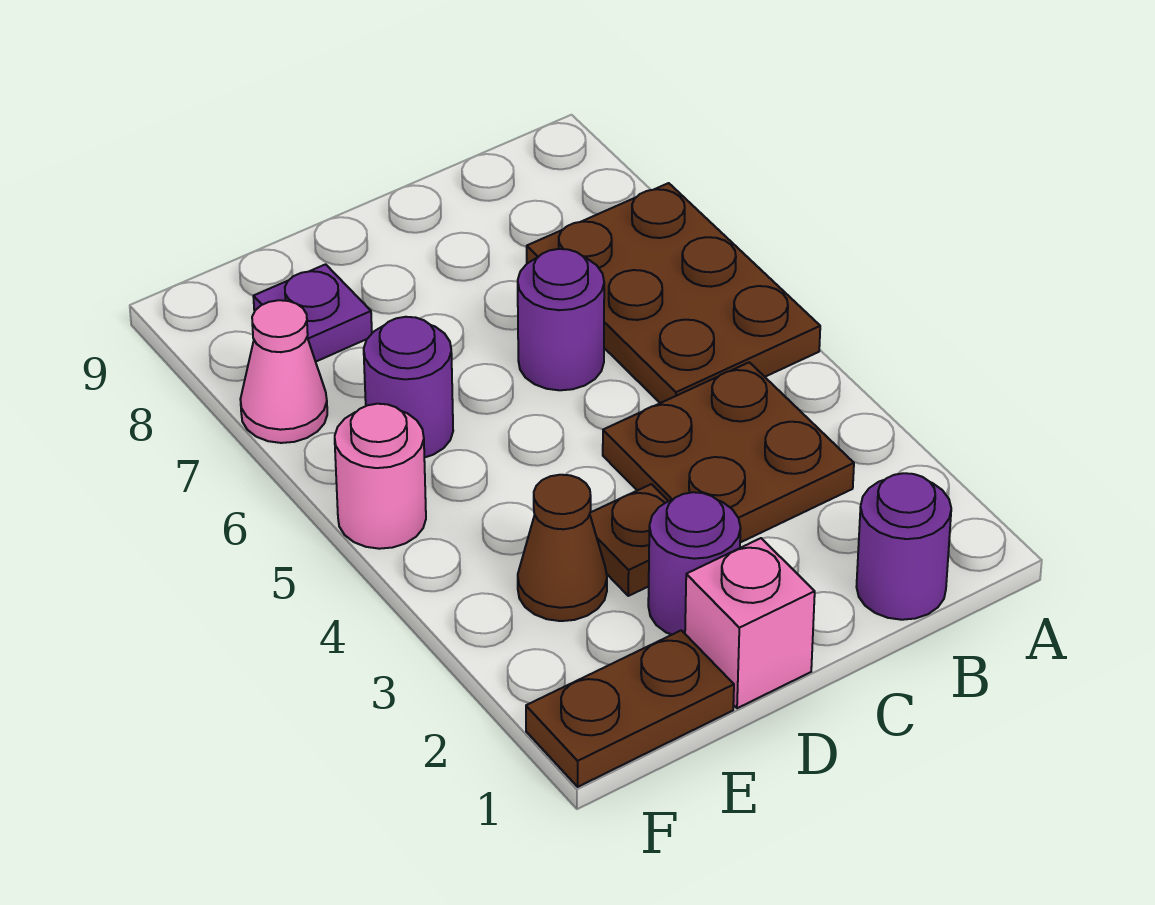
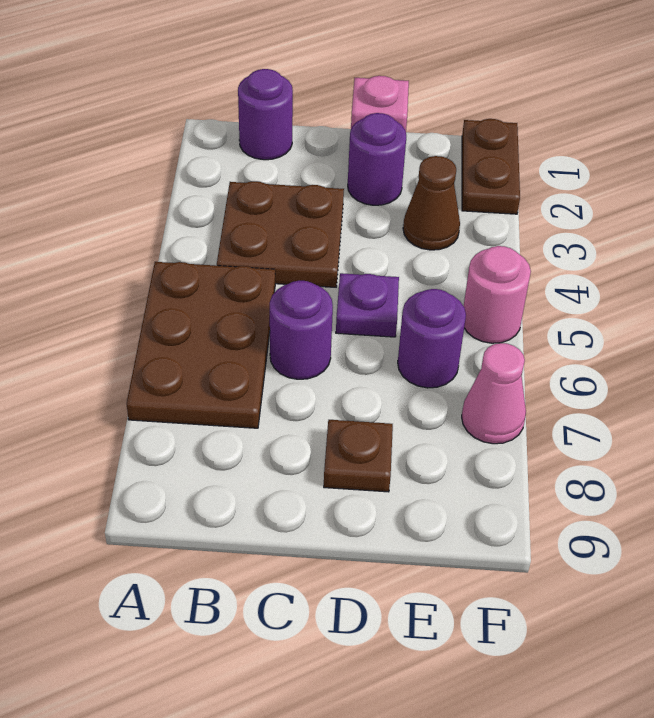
brown plate D3 level 1 -> brown plate D8 level 1
brown plate E1:F1 level 1 -> brown plate F1:F2 level 1
purple plate E8 level 1 -> purple plate D5 level 1

